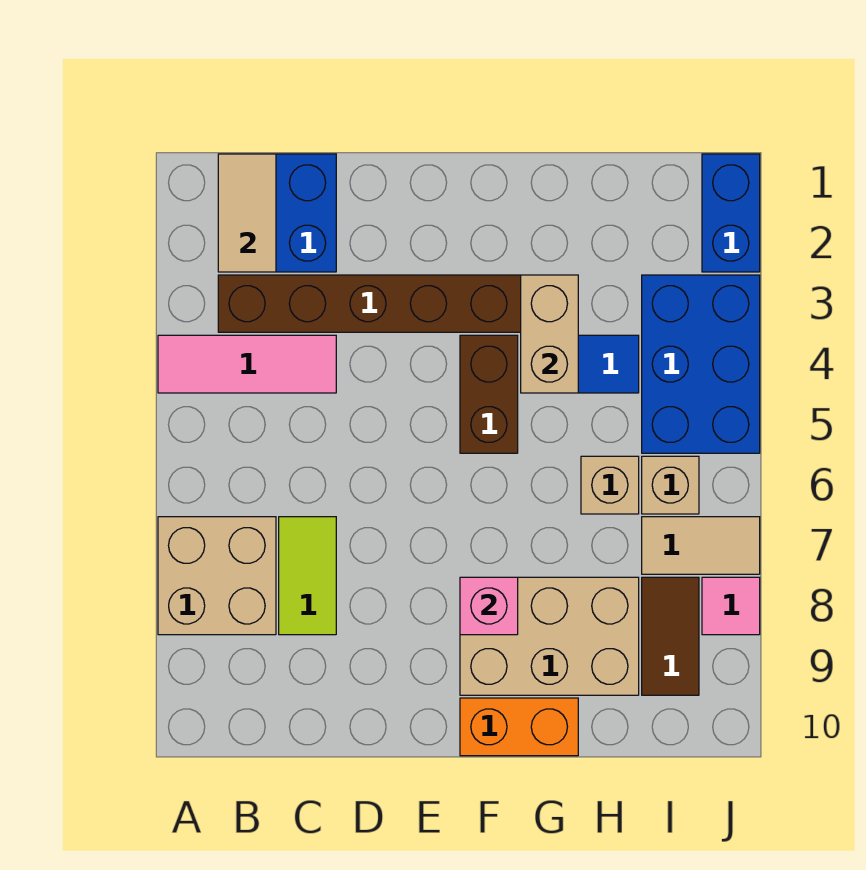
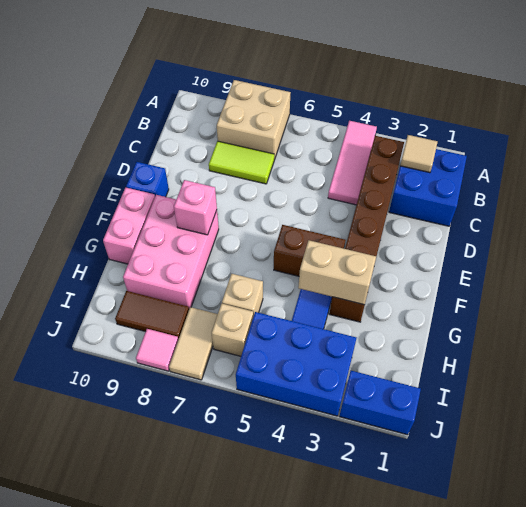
tan tile B1:B2 level 2 -> tan tile B2 level 2
none -> blue brick E10 level 1
tan brick F8:H9 level 1 -> pink brick F8:H9 level 1
orange brick F10:G10 level 1 -> pink brick F10:G10 level 1

